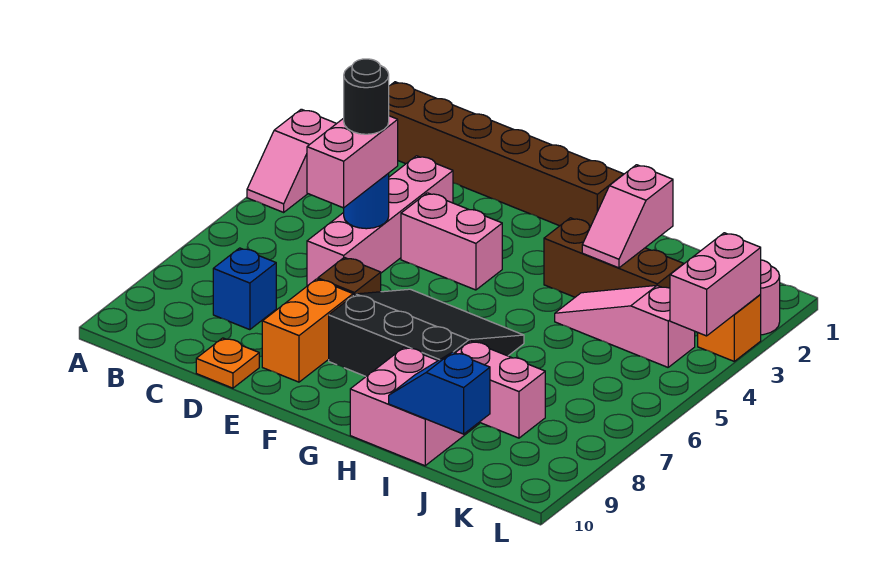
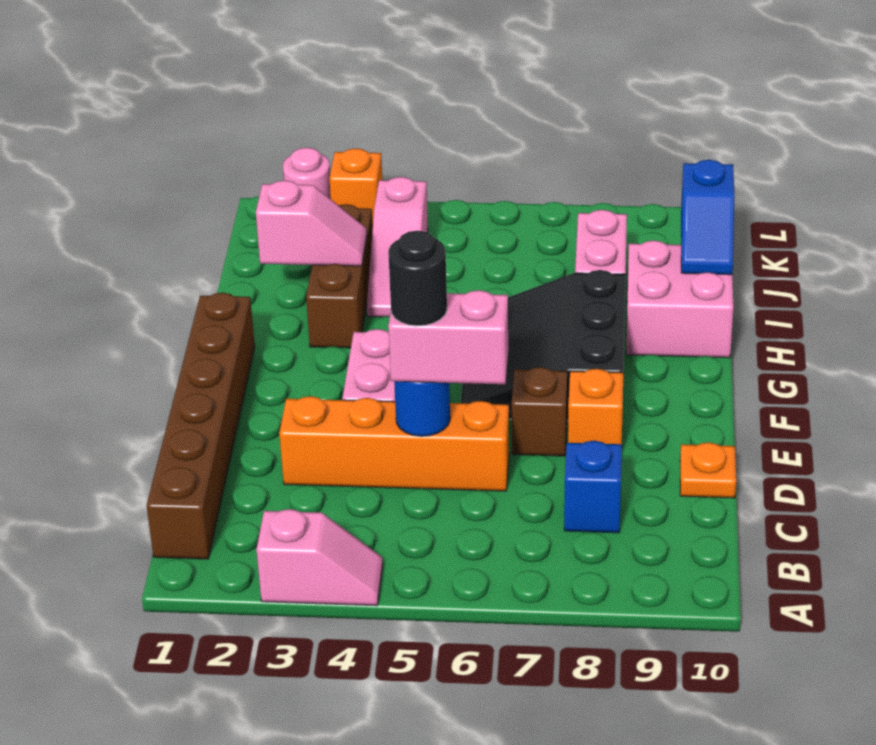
pink brick D3:D6 level 1 -> orange brick D3:D6 level 1
orange brick E8:E9 level 1 -> orange brick E8 level 1
pink brick L3:L4 level 2 -> none

